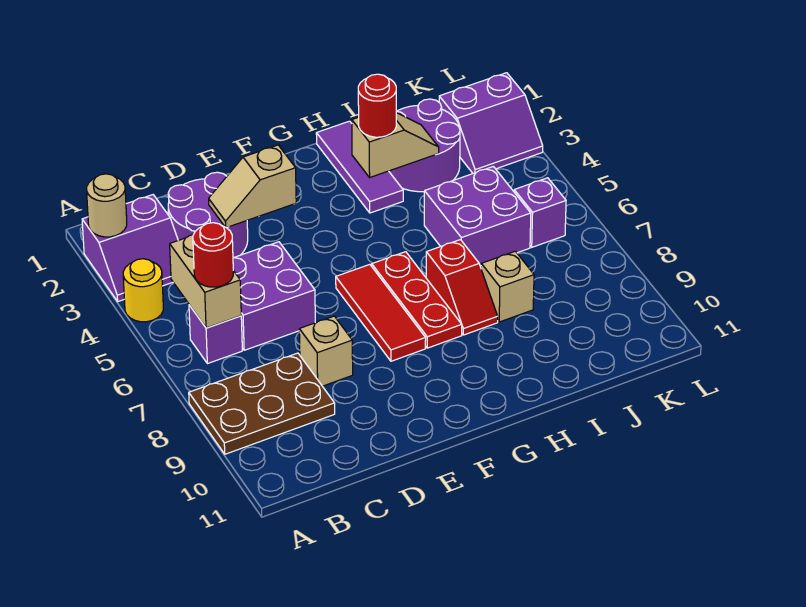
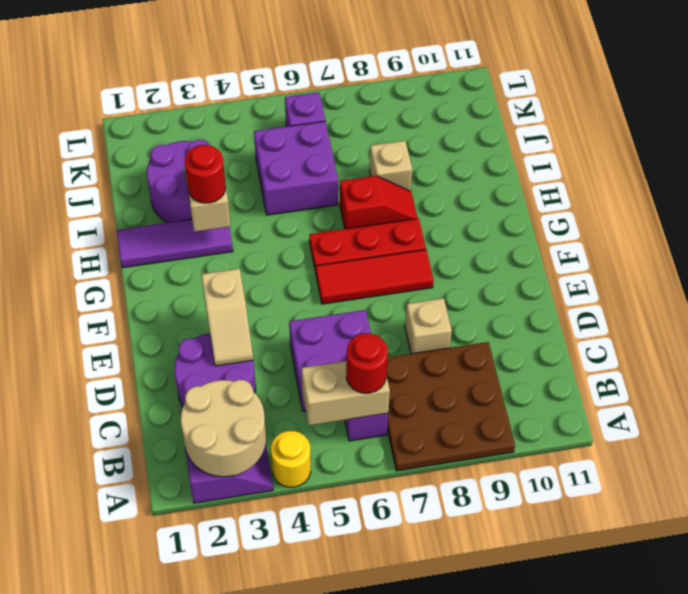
tan round brick A2 level 2 -> tan round brick A2:B3 level 2
brown plate A8:C9 level 1 -> brown plate A7:C9 level 1
purple slope K2:L3 level 1 top 2 -> none

